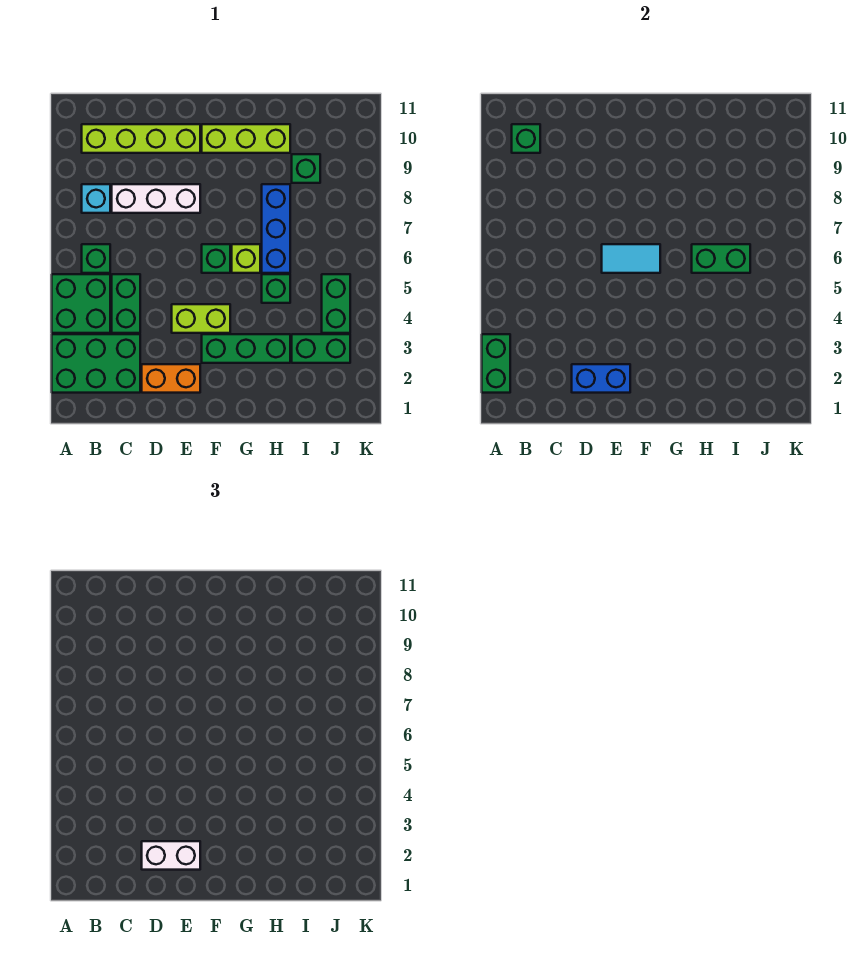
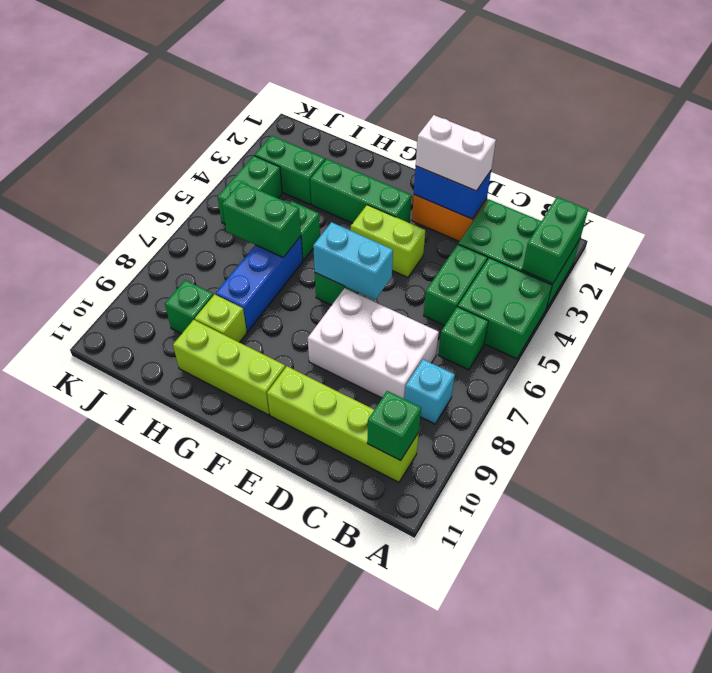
white brick C8:E8 level 1 -> white brick C7:E8 level 1
cyan tile E6:F6 level 2 -> cyan brick E6:F6 level 2
lime brick G6 level 1 -> lime brick H9 level 1

